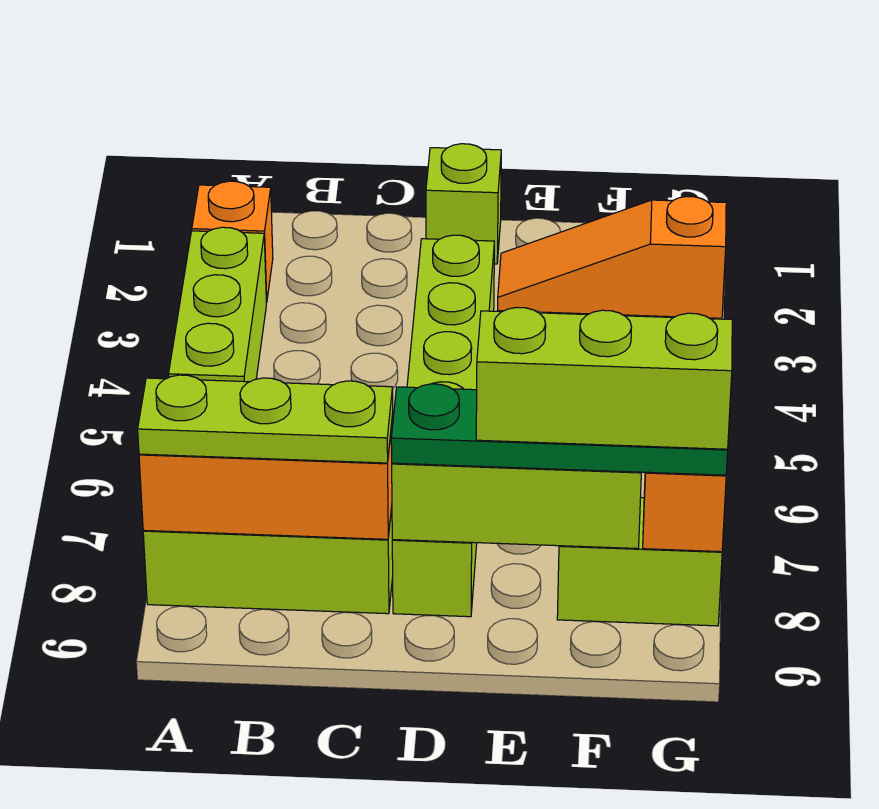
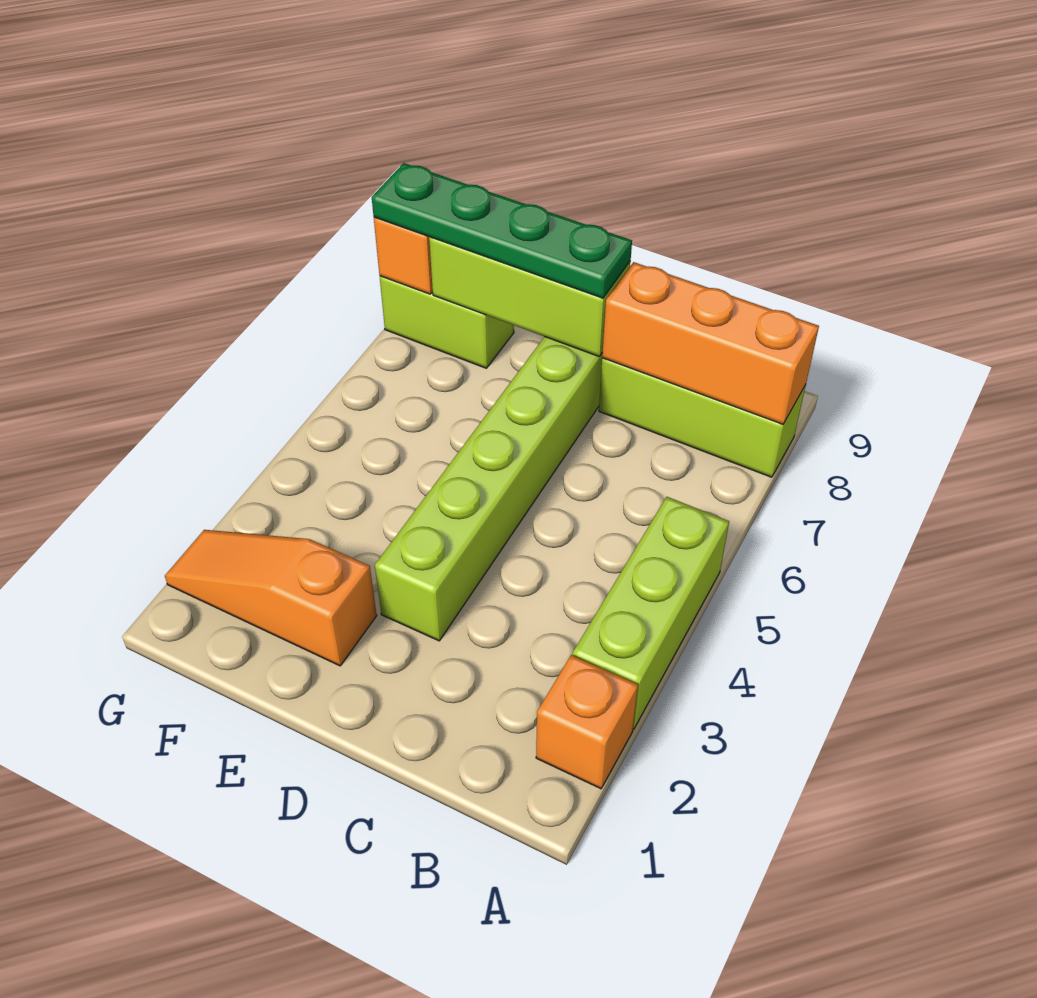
lime plate A8:C8 level 3 -> none
lime brick D1 level 1 -> none
orange slope E2:G2 level 1 top G -> orange slope E2:G2 level 1 top E
lime brick E8:G8 level 4 -> none

